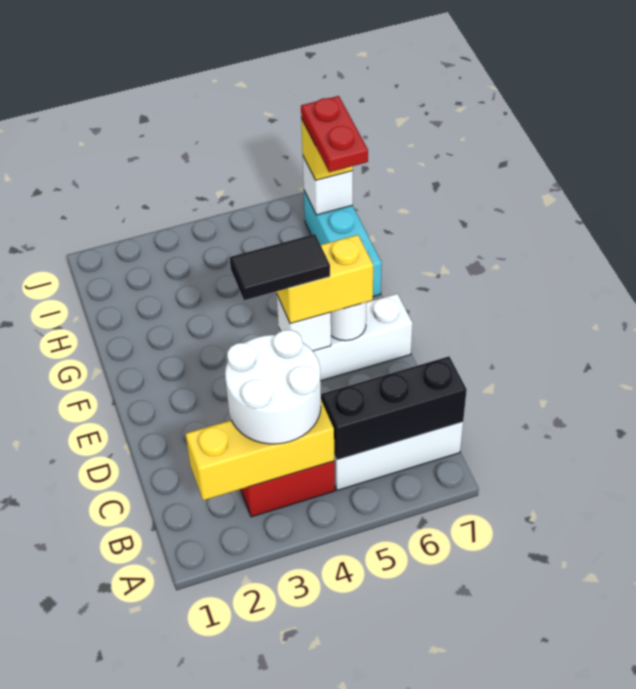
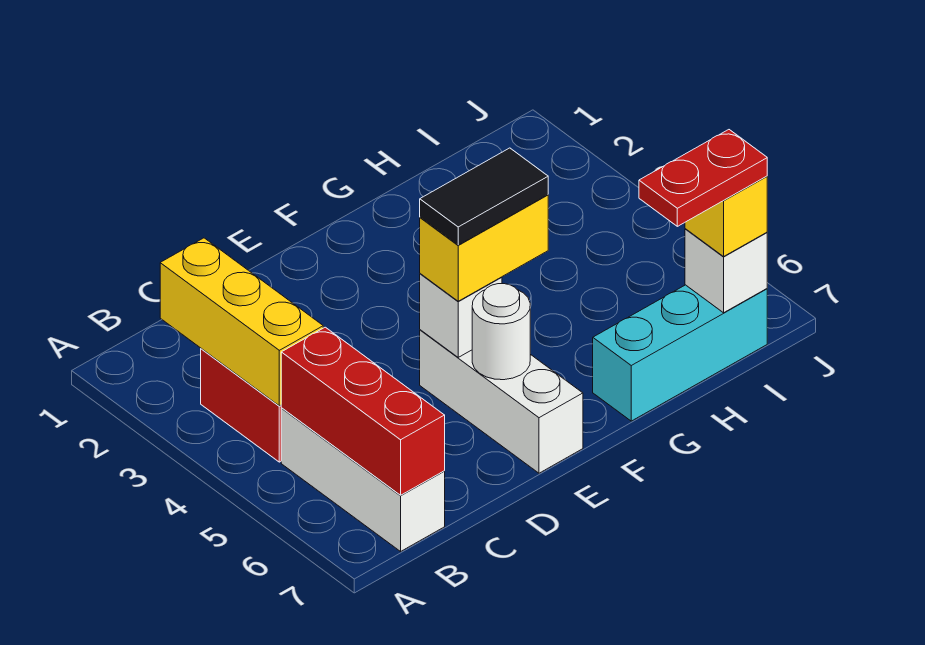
white round brick B3:C4 level 3 -> none
black brick B5:B7 level 2 -> red brick B5:B7 level 2
black tile E4:E5 level 4 -> black tile E5:F5 level 4
yellow brick E5:E6 level 3 -> yellow brick E5:F5 level 3

